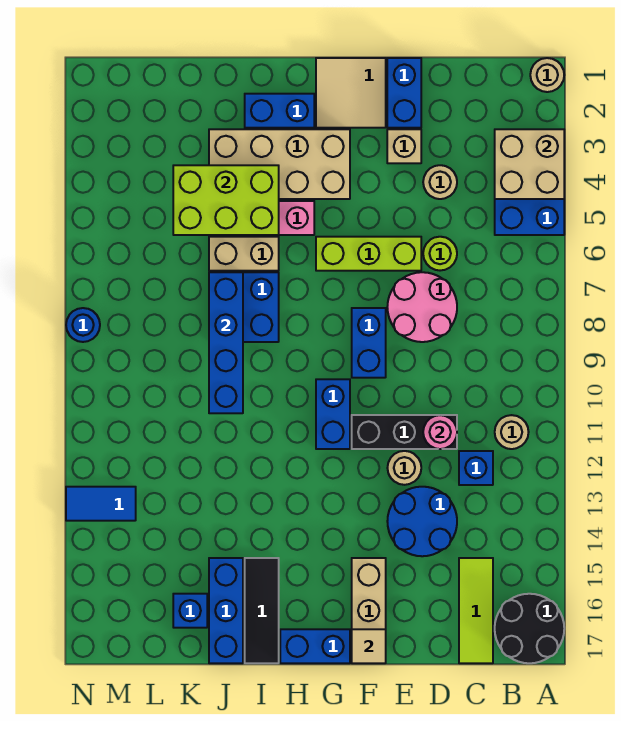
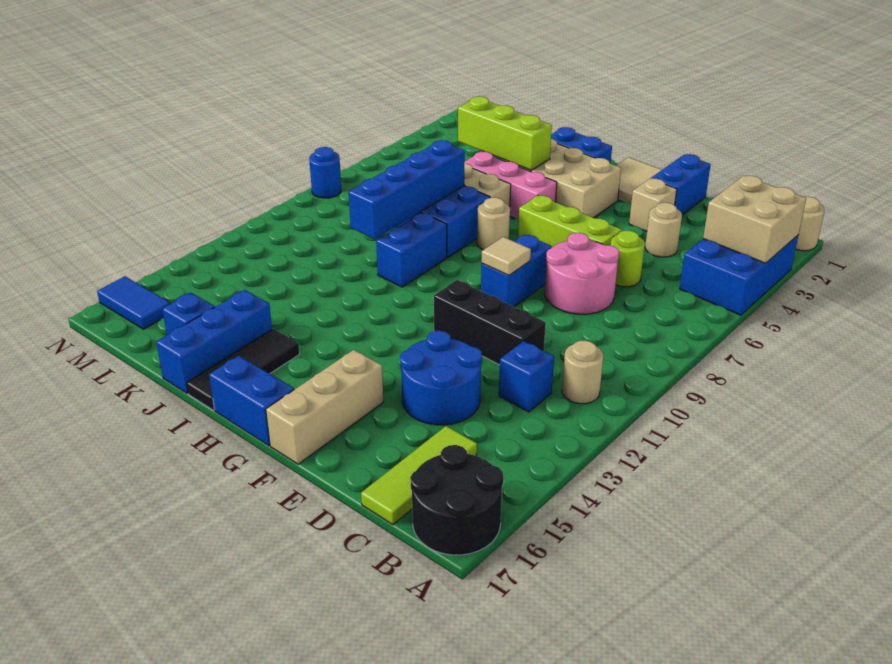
pink round brick D11 level 2 -> none
tan round brick E12 level 1 -> tan round brick H7 level 1
tan tile F17 level 2 -> tan tile F9 level 2
blue brick G10:G11 level 1 -> blue brick I9:I10 level 1
lime brick I4:K5 level 2 -> lime brick I4:K4 level 2
blue tile M13:N13 level 1 -> blue tile M16:N16 level 1

